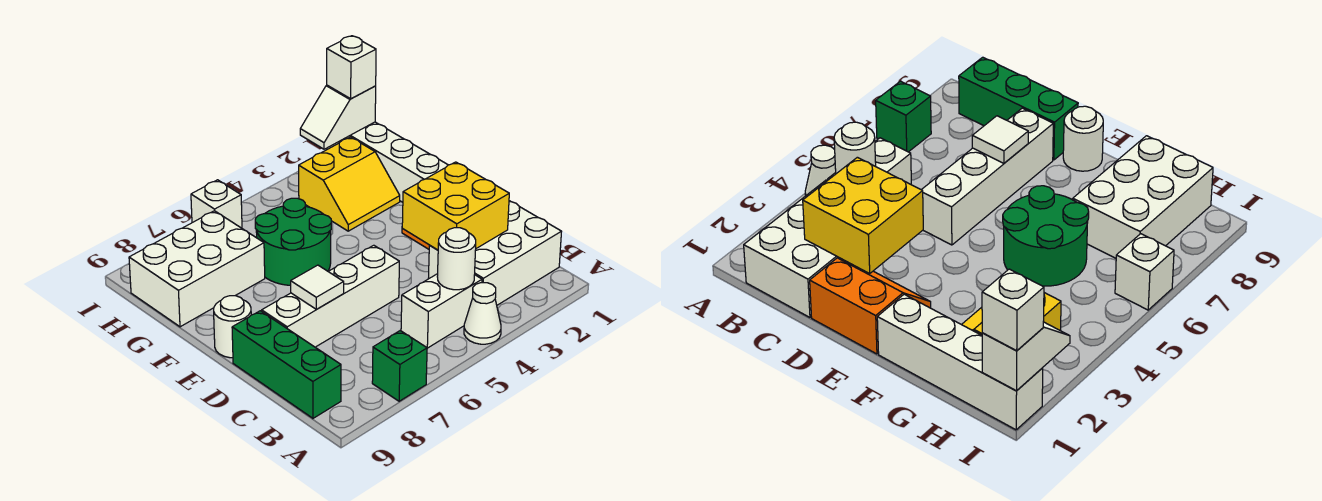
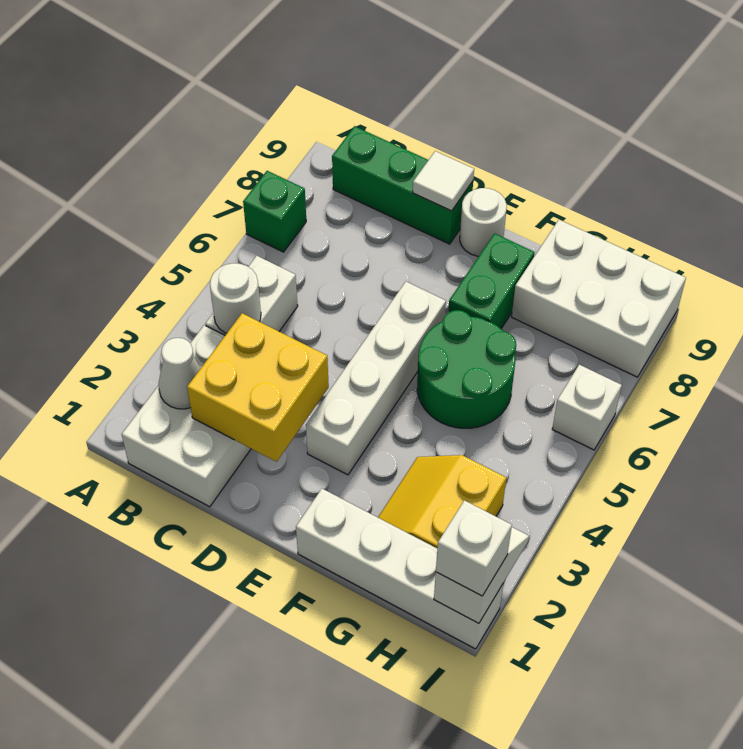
white cone A4 level 1 -> white cone B2 level 2
orange slope D1:E2 level 1 top 1 -> none
white brick D5:D8 level 1 -> white brick E3:E6 level 1
white tile D7 level 2 -> white tile D9 level 2
none -> green brick F7:F8 level 1
white brick G7:H9 level 1 -> white brick G8:I9 level 1

